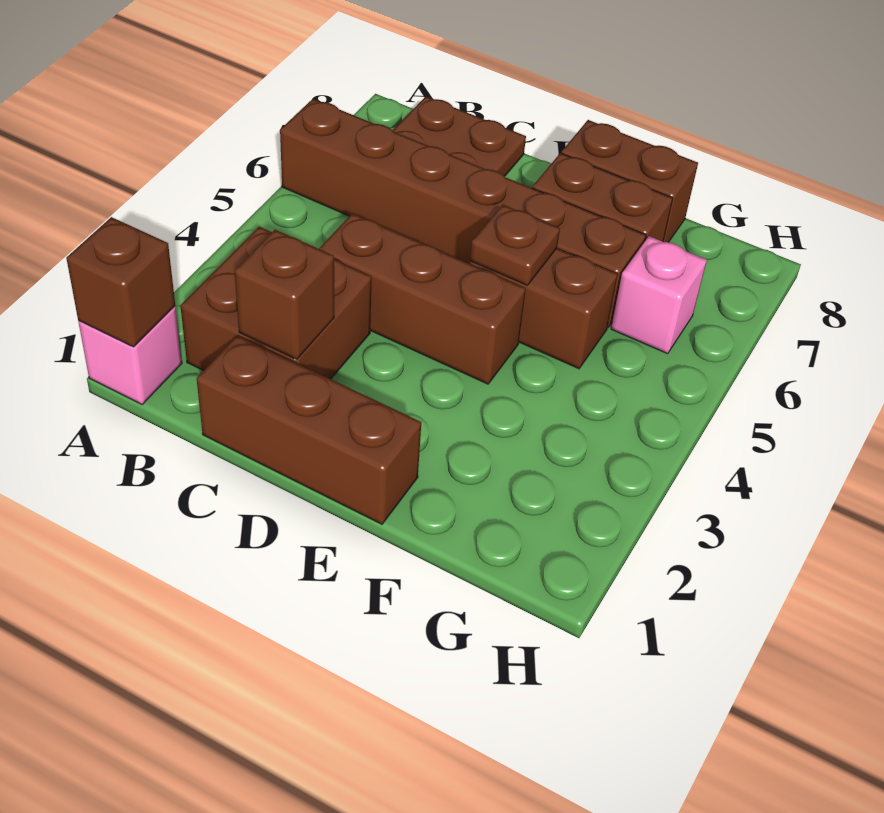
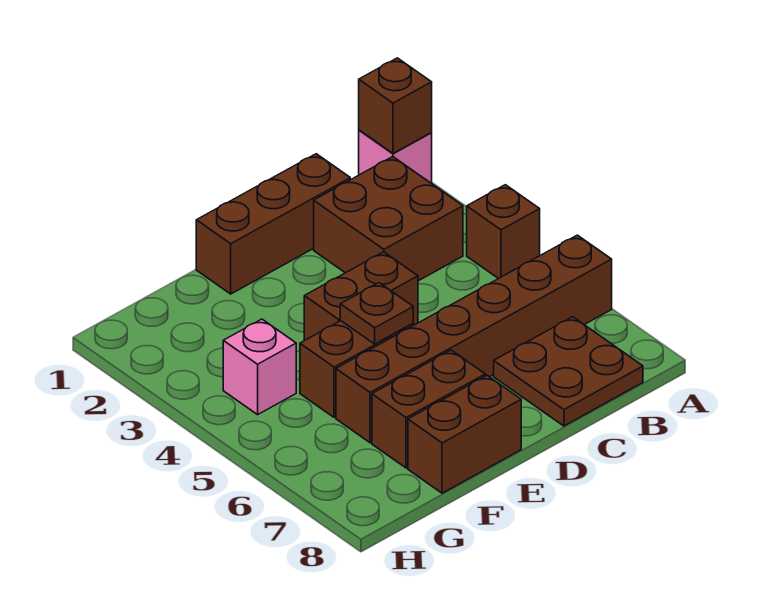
brown brick C2 level 2 -> brown brick A4 level 1
brown brick C4:E4 level 1 -> brown brick D4:E4 level 1
pink brick G6 level 1 -> pink brick G4 level 1

